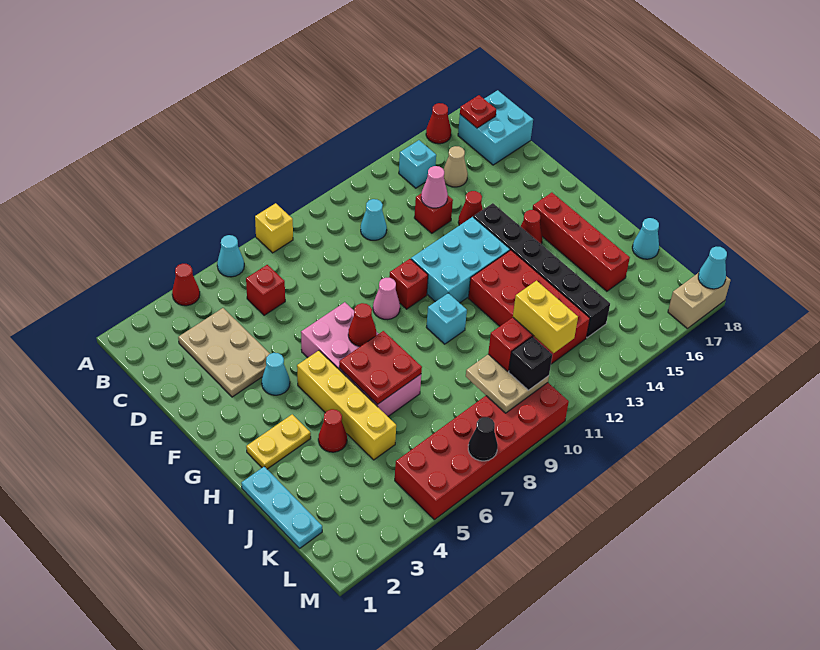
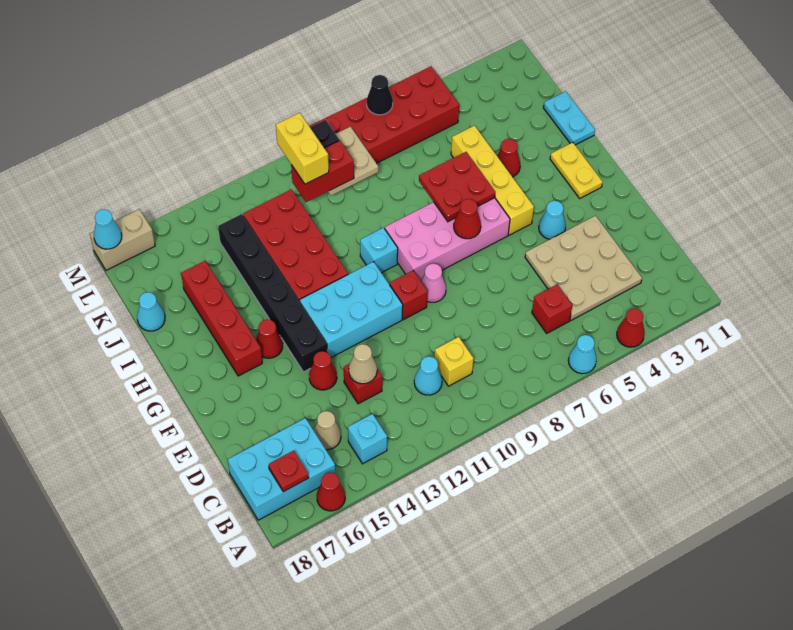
yellow brick A8 level 1 -> yellow brick C10 level 1
cyan brick B17:C18 level 1 -> cyan brick B16:C18 level 1
tan plate C3:E4 level 1 -> tan plate C3:E5 level 1
pink cone D13 level 2 -> tan cone D13 level 2
pink brick F6:I7 level 1 -> pink brick G6:H9 level 1
yellow plate H2:H3 level 1 -> yellow plate G2:H2 level 1
cyan plate I1:K1 level 1 -> cyan plate I1:J1 level 1

